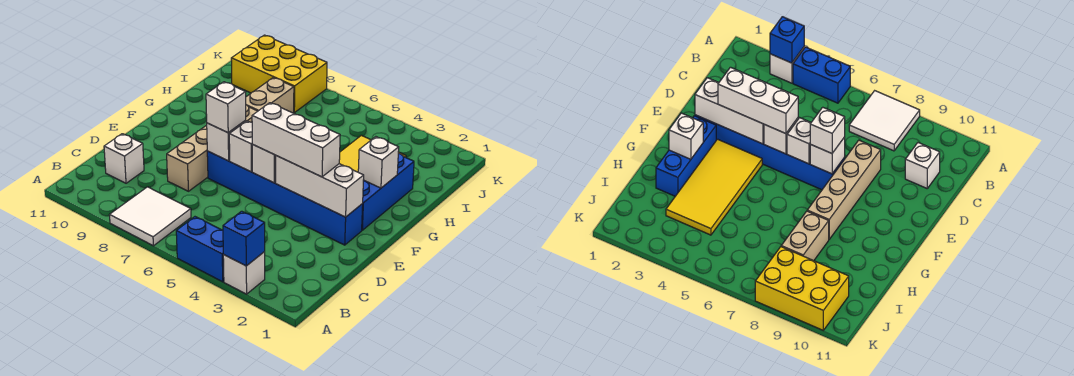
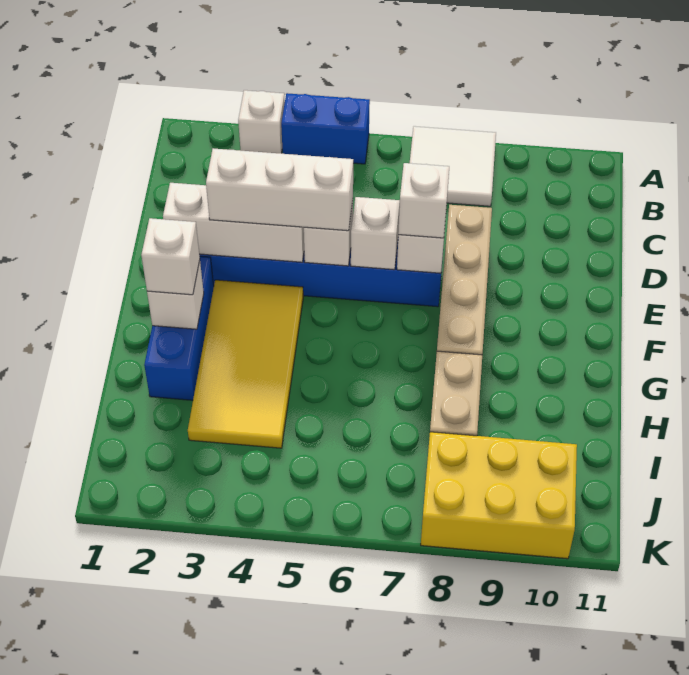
blue brick A3 level 2 -> none
white brick C10 level 1 -> white brick G2 level 3

